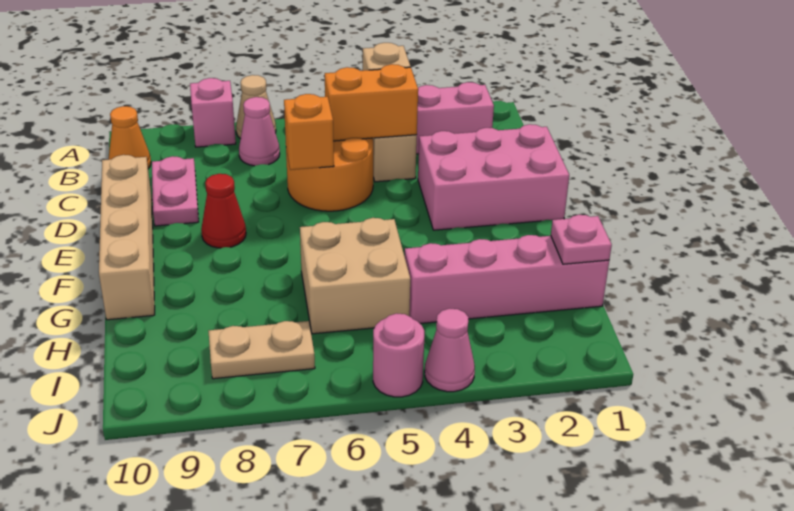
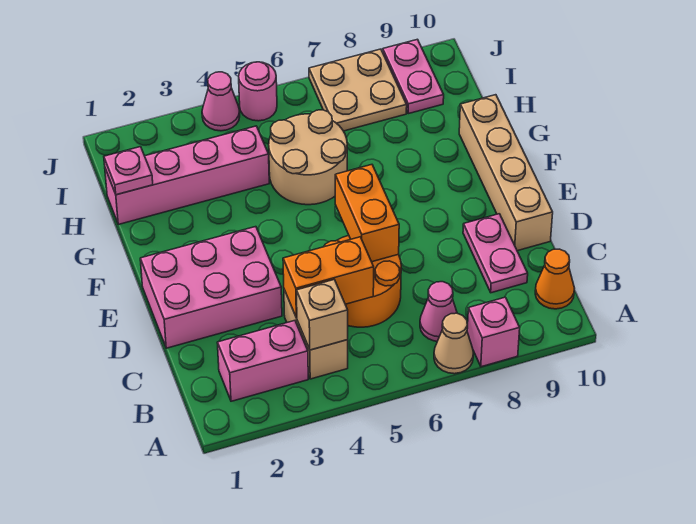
orange brick D6 level 2 -> orange brick D6:E6 level 2
red cone E8 level 1 -> none
tan brick G5:H6 level 1 -> tan round brick G5:H6 level 1
tan plate I7:I8 level 1 -> tan plate I7:J8 level 1
none -> pink plate I9:J9 level 1

